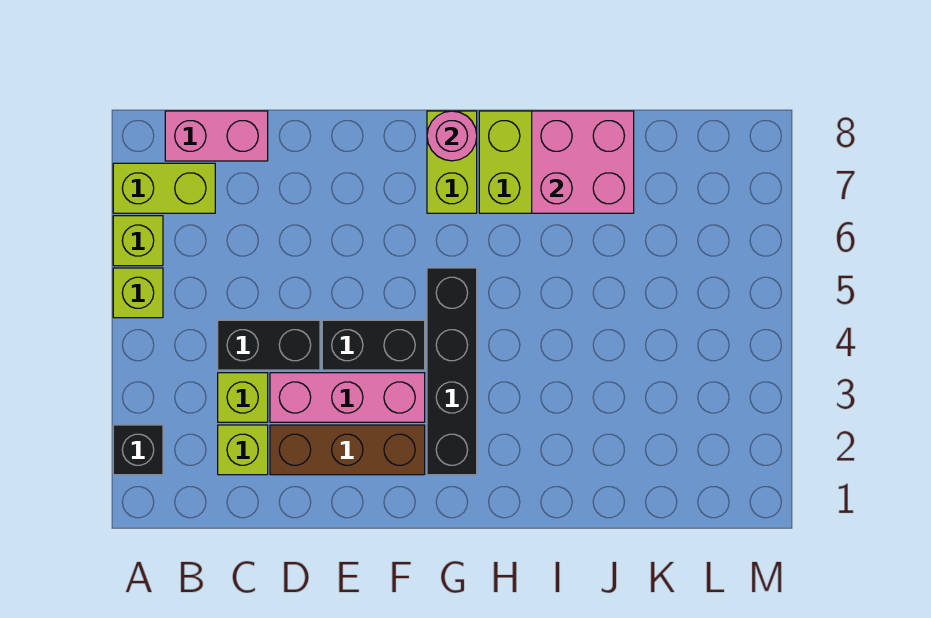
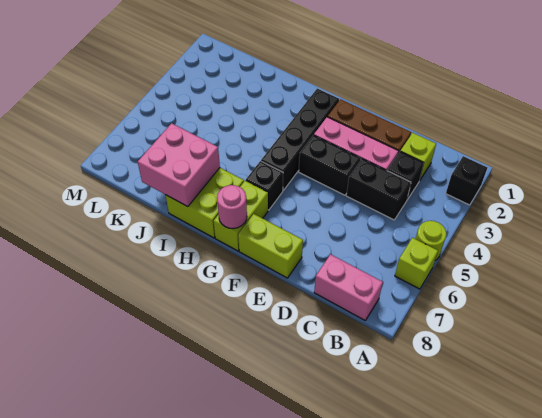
lime brick A5 level 1 -> lime round brick A5 level 1
lime brick A7:B7 level 1 -> lime brick E8:F8 level 1
lime brick C3 level 1 -> black brick C3 level 1
none -> black brick G6 level 1

